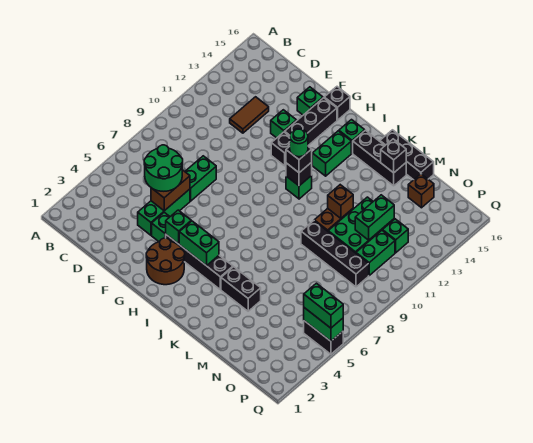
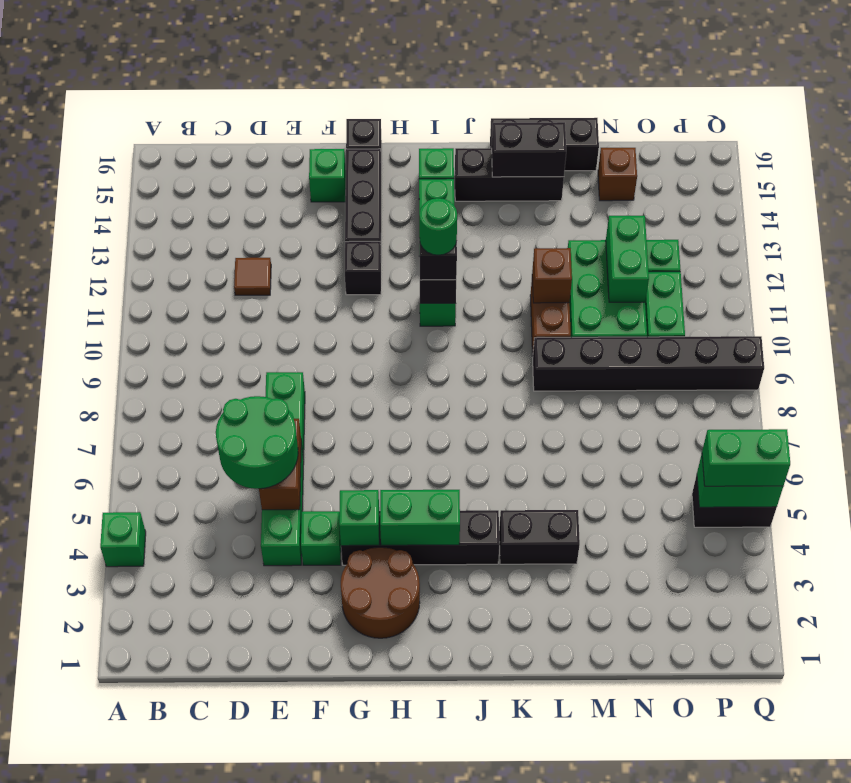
brown tile D12:D13 level 1 -> brown tile D12 level 1
green brick F13 level 1 -> green brick A4 level 1
black brick L9:O9 level 1 -> black brick L9:Q9 level 1
black brick L15 level 2 -> black brick K15:L15 level 2

